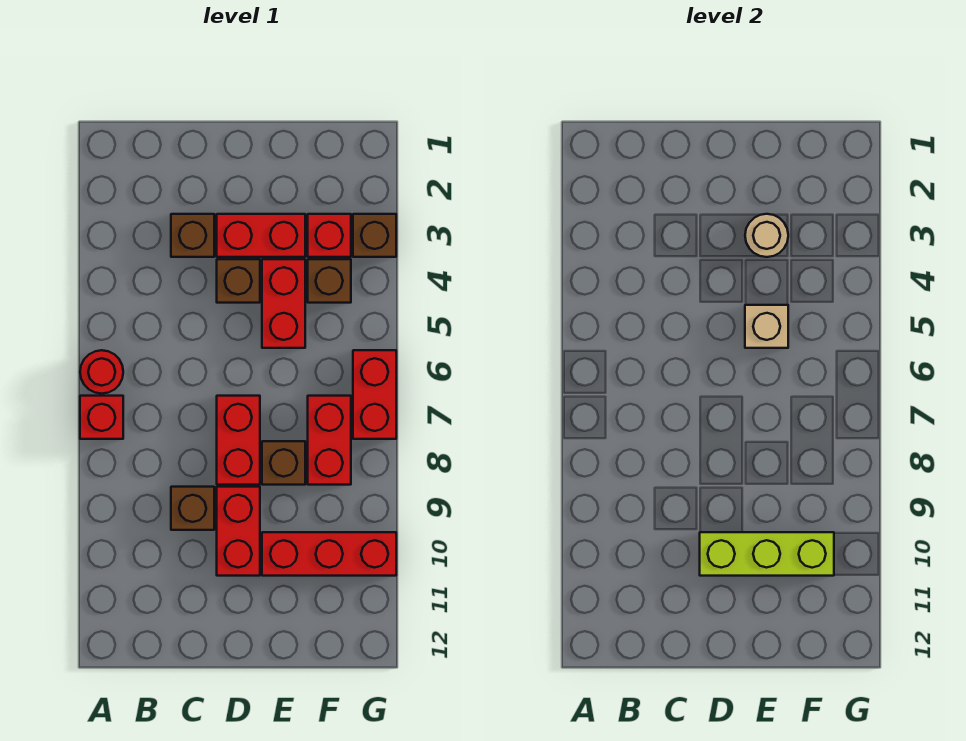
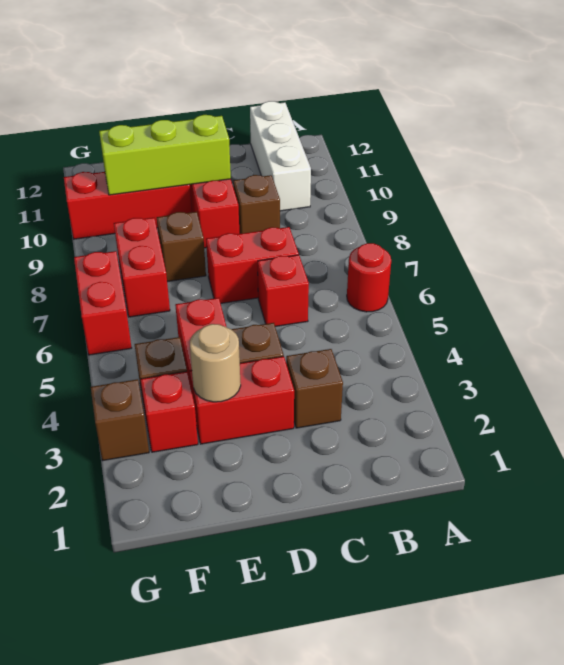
red brick A7 level 1 -> red brick C6 level 1
none -> white brick B10:B12 level 1
red brick D7:D8 level 1 -> red brick C7:D7 level 1
tan brick E5 level 2 -> none

